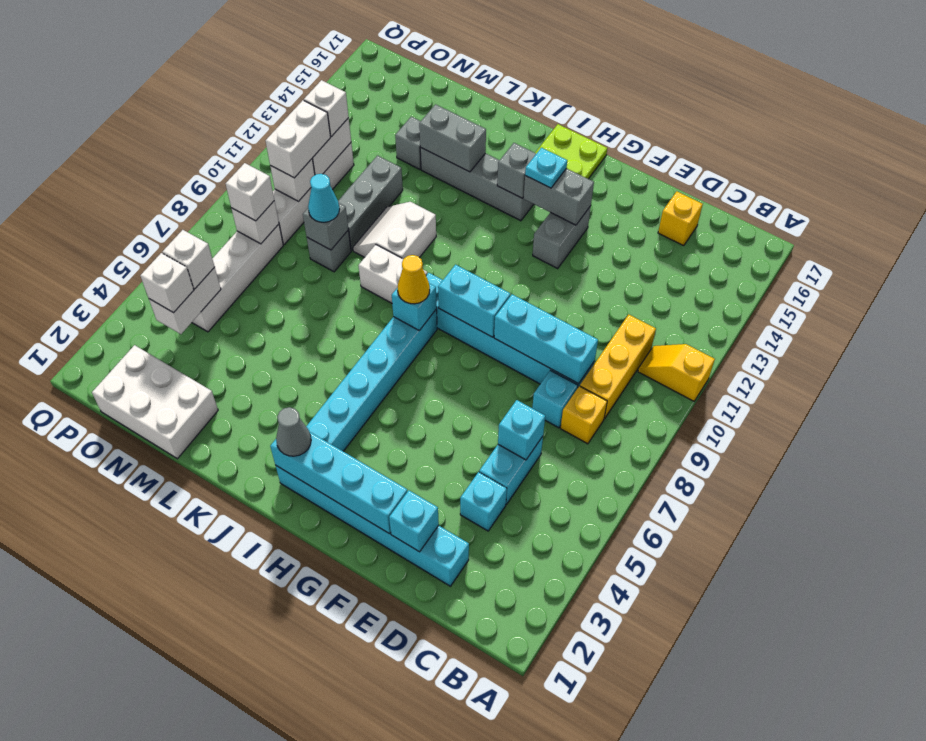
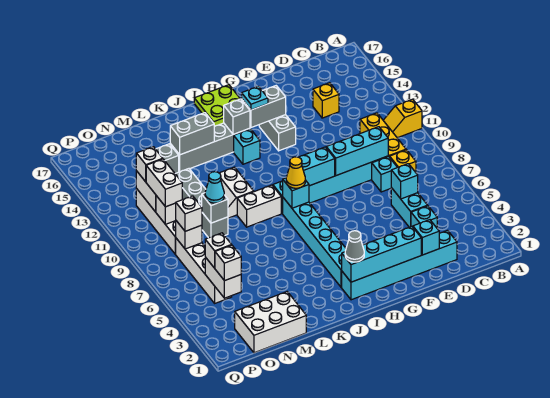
yellow brick D16 level 1 -> yellow brick D14 level 1
none -> cyan brick I13 level 1

